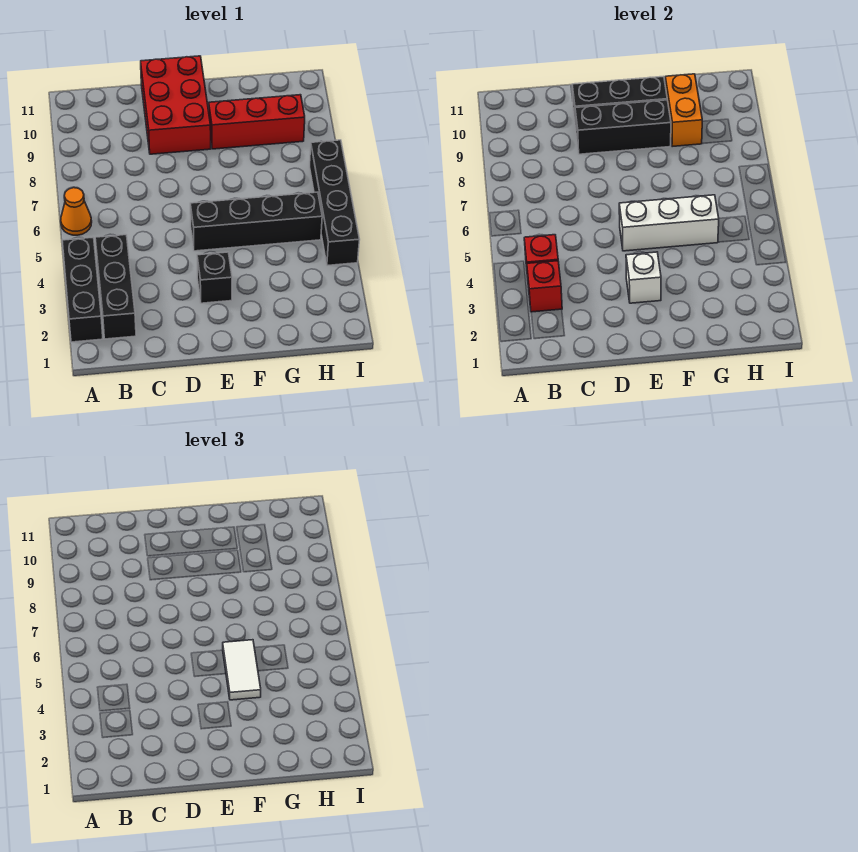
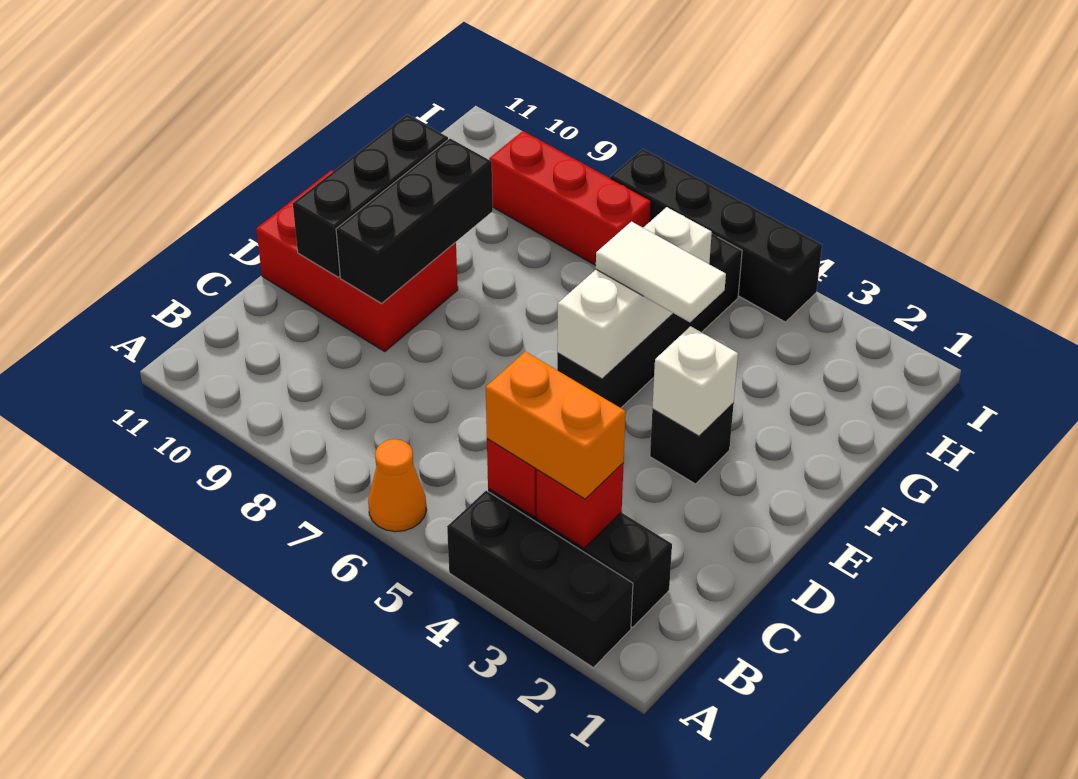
red brick F9:H9 level 1 -> red brick H7:H9 level 1
orange brick G9:G10 level 2 -> orange brick B3:B4 level 3

